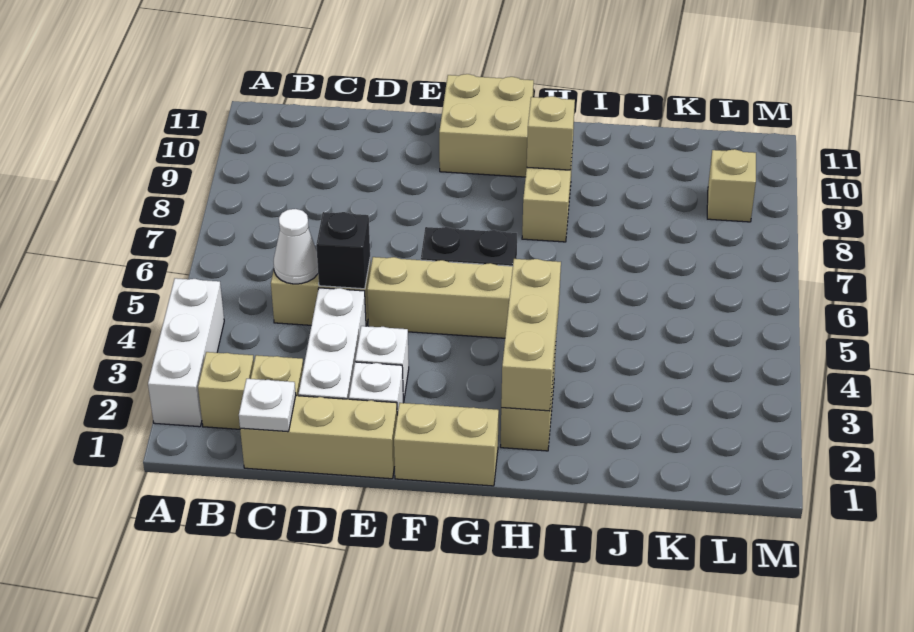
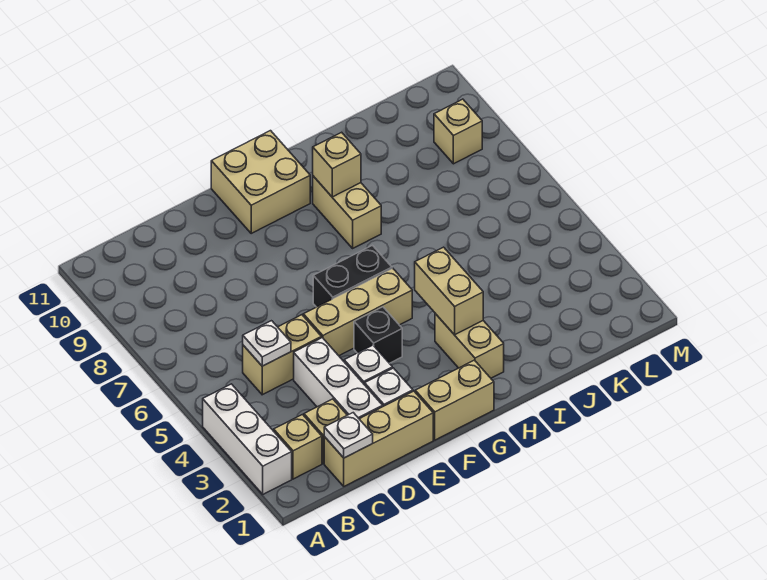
white cone C5 level 2 -> white plate C5 level 2
black brick D5 level 2 -> black brick F4 level 1
tan brick H2:H4 level 2 -> tan brick H3:H4 level 2

